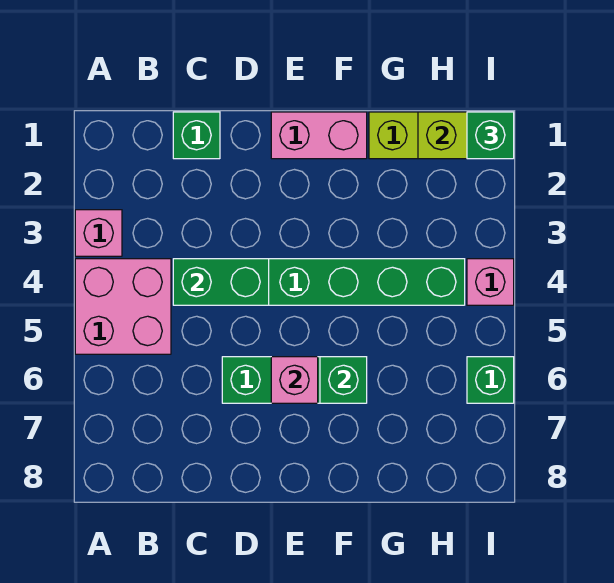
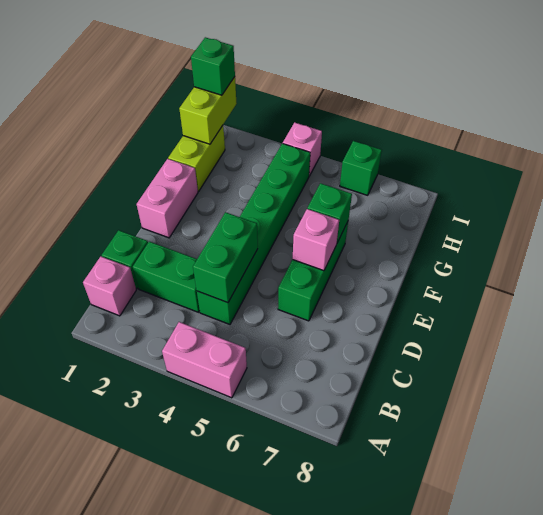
pink brick A3 level 1 -> pink brick B1 level 1
pink brick A4:B5 level 1 -> pink brick A4:A5 level 1
none -> green brick C2:C3 level 1

